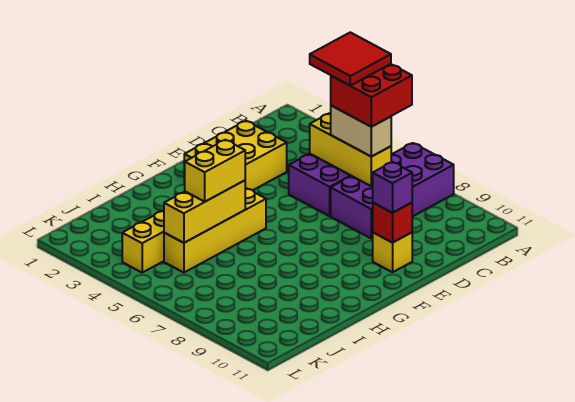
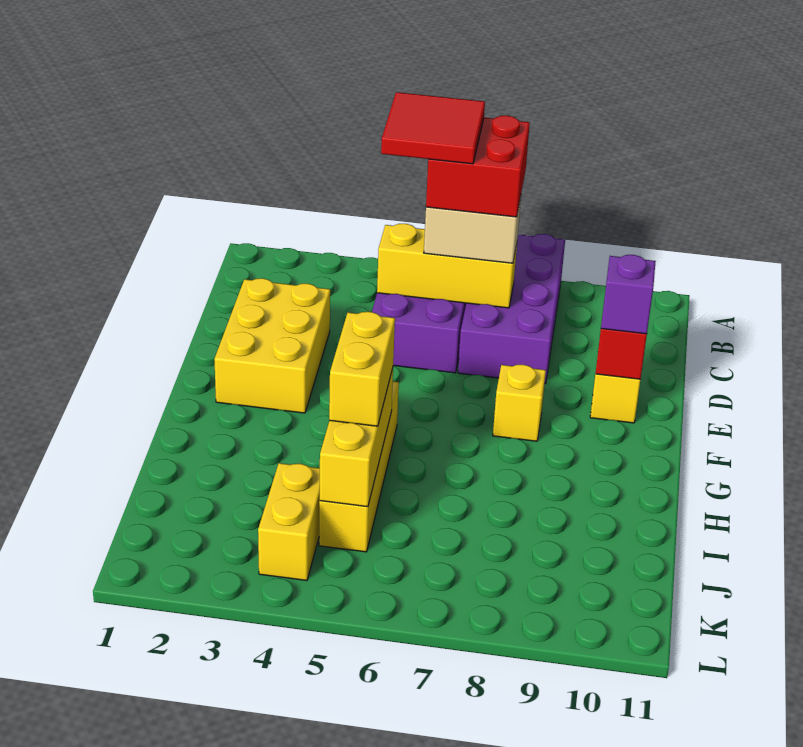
none -> yellow brick F8 level 1

